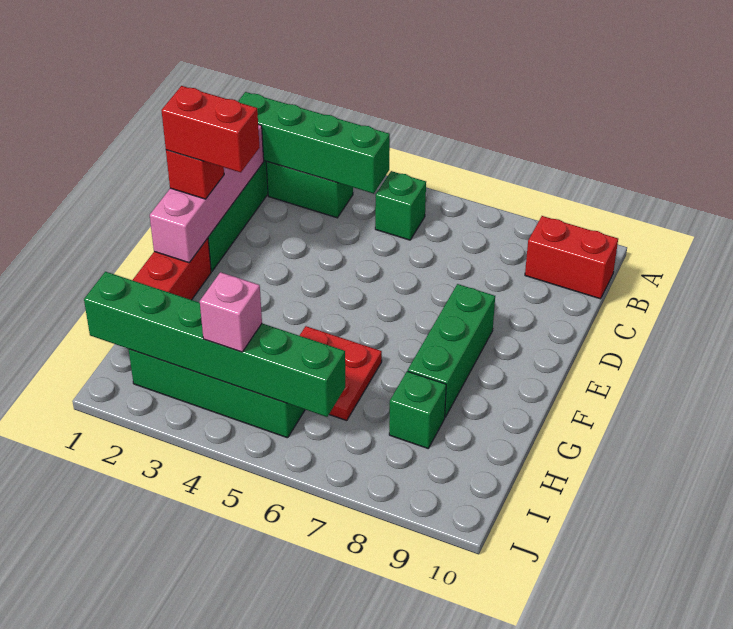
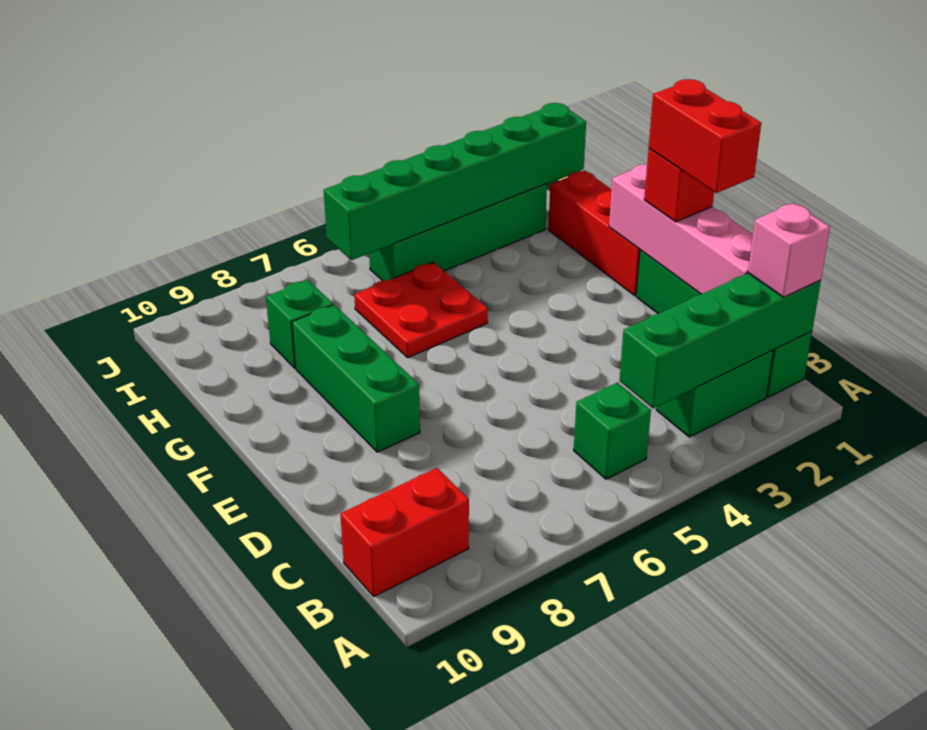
red brick E1:E2 level 4 -> red brick D1:E1 level 4
pink brick I4 level 3 -> pink brick B1 level 3

